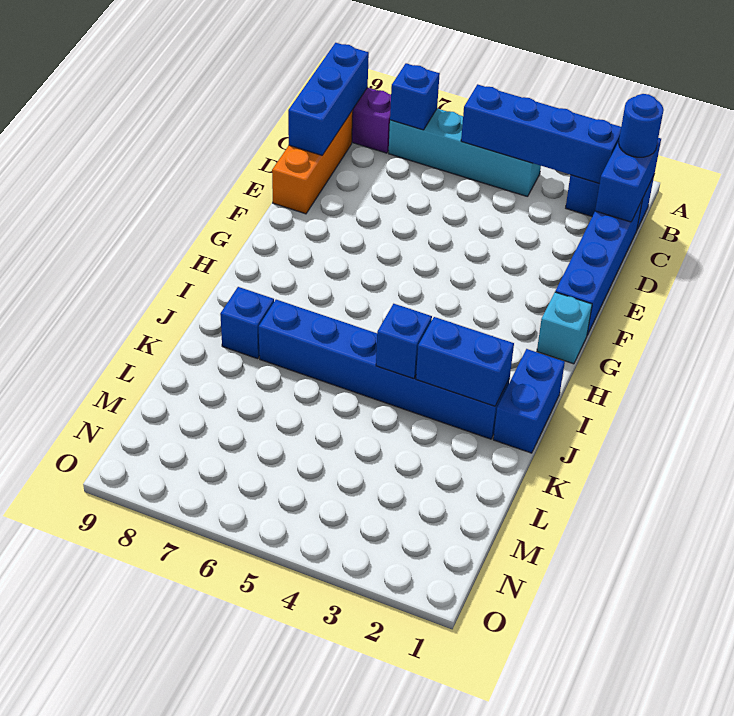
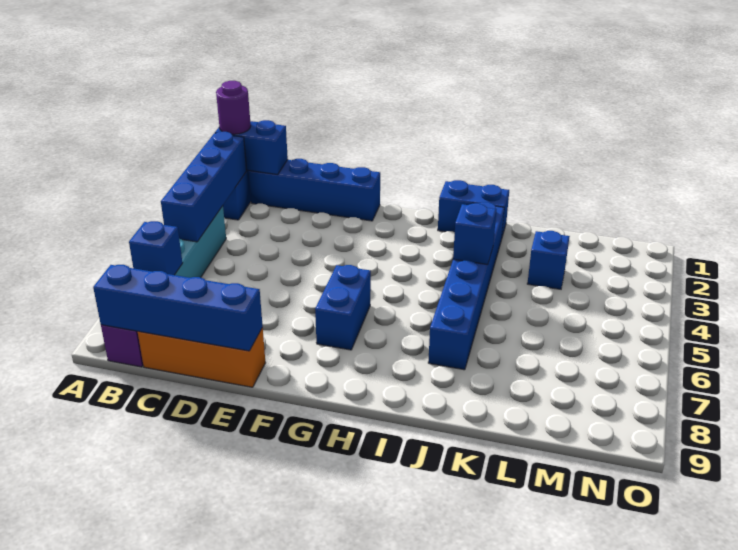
blue round brick B1 level 3 -> purple round brick B1 level 3
blue brick B9:D9 level 2 -> blue brick B9:E9 level 2
cyan brick G1 level 1 -> none
blue brick J2:J3 level 2 -> blue brick G6:G7 level 1
blue brick J8 level 1 -> blue brick L3 level 1

